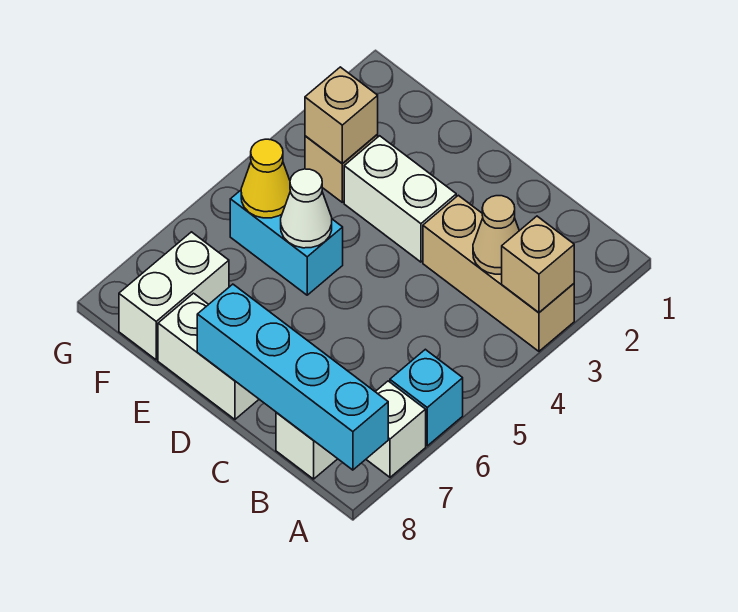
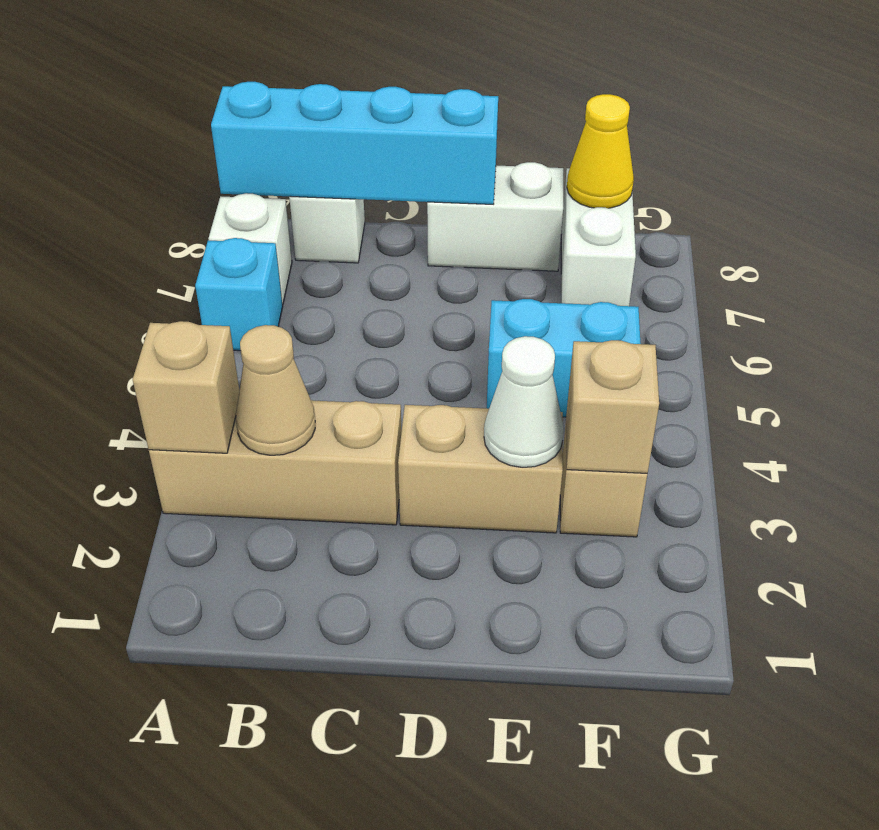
white brick D3:E3 level 1 -> tan brick D3:E3 level 1
white cone E5 level 2 -> white cone E3 level 2
yellow cone F5 level 2 -> yellow cone F8 level 2

